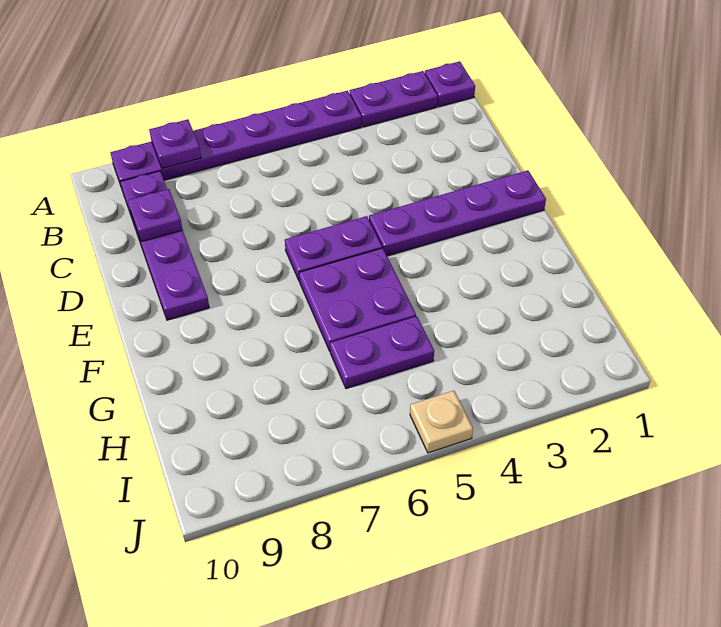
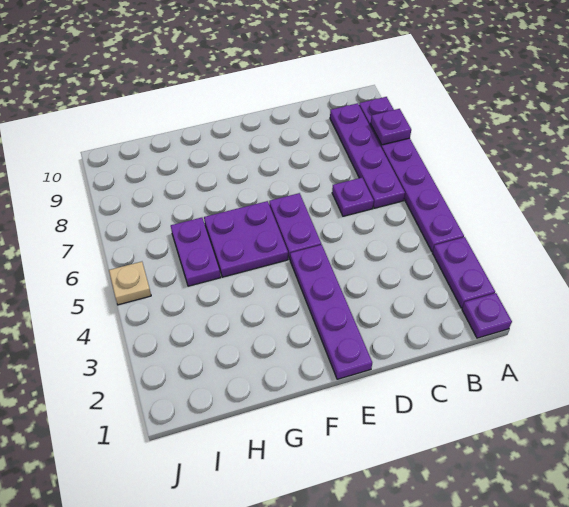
purple plate B9:E9 level 1 -> purple plate B6:B9 level 1
purple plate C9 level 2 -> purple plate C6 level 1

